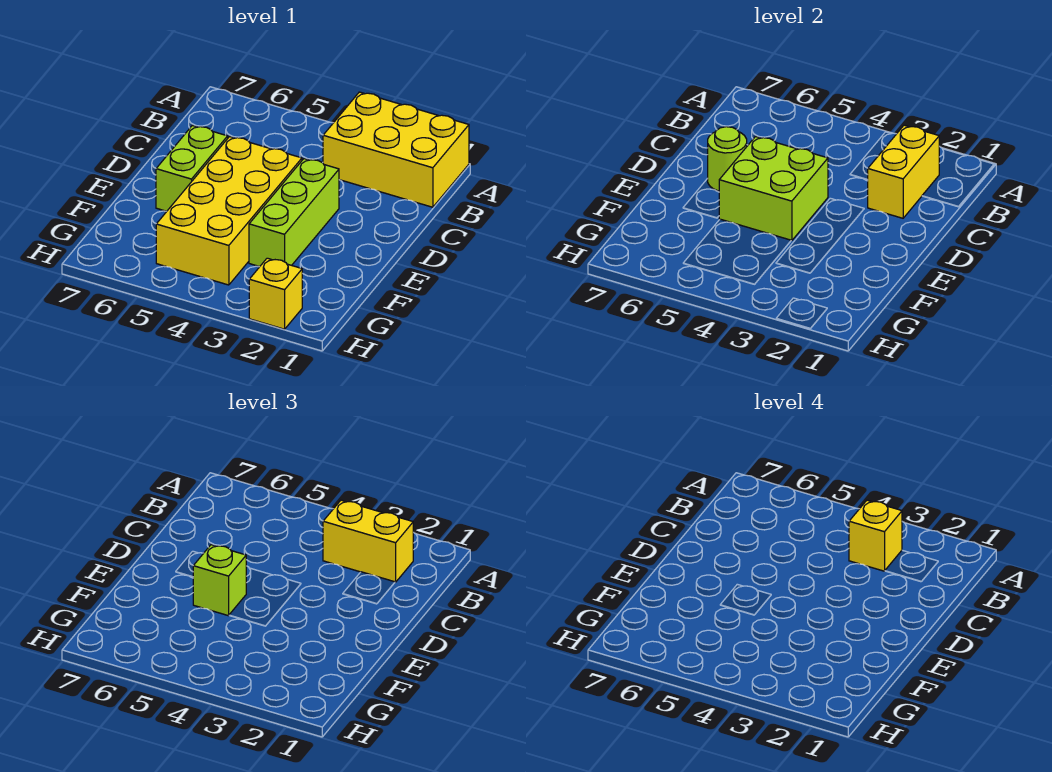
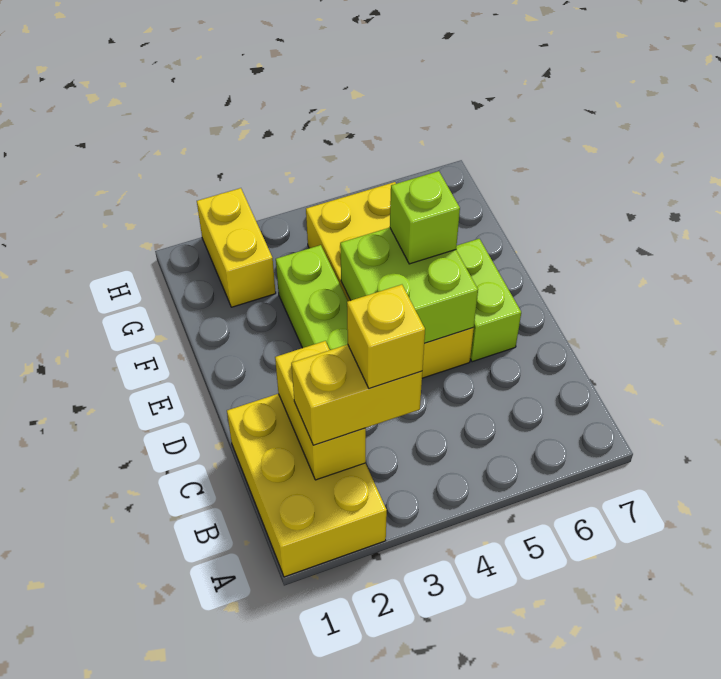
yellow brick A1:B3 level 1 -> yellow brick A1:C2 level 1
lime round brick D6 level 2 -> none
yellow brick H2 level 1 -> yellow brick G2:H2 level 1

